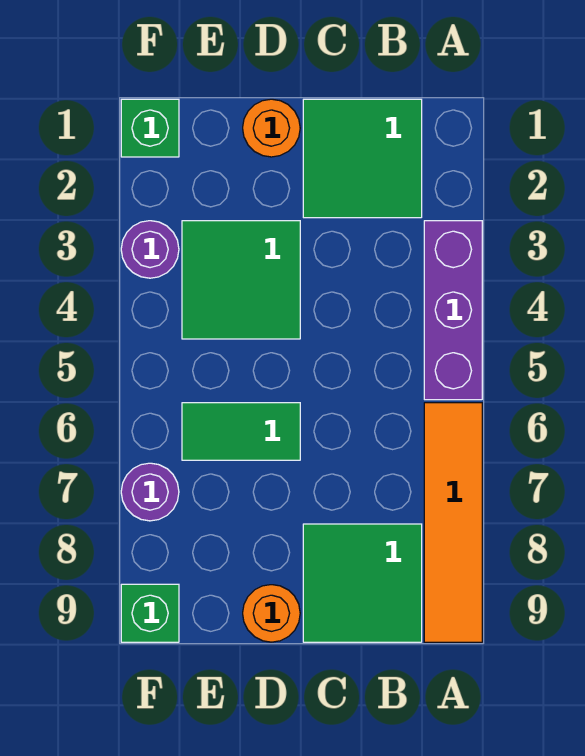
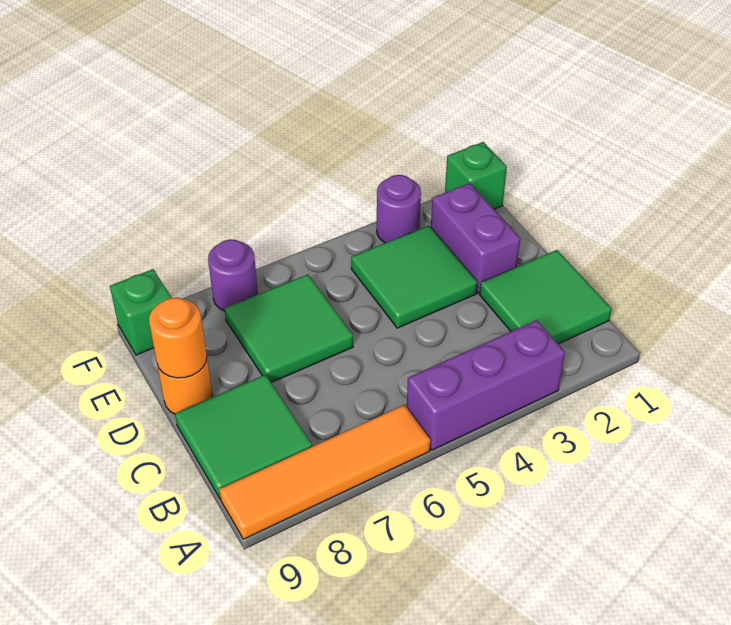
orange round brick D1 level 1 -> orange round brick D9 level 2
none -> purple brick D2:E2 level 1
green tile D6:E6 level 1 -> green tile D6:E7 level 1

